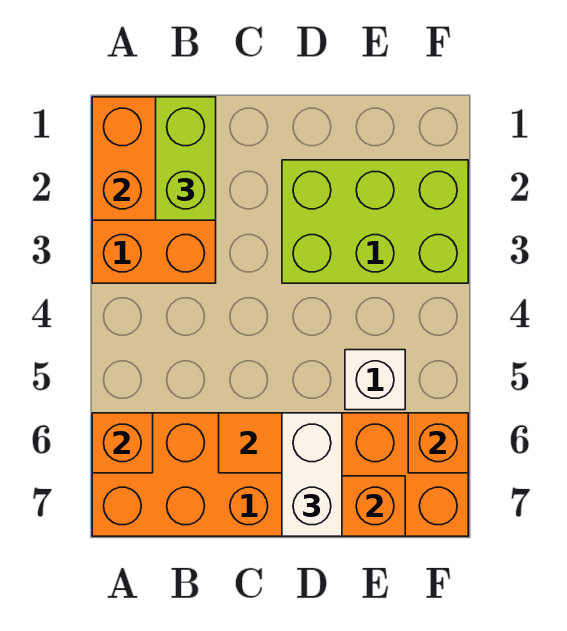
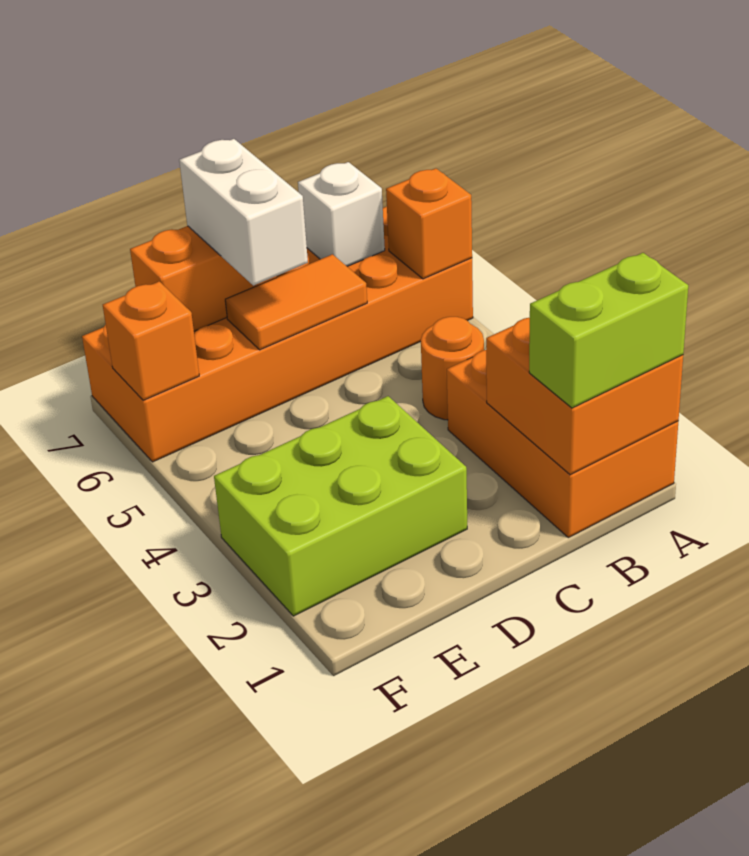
lime brick B1:B2 level 3 -> lime brick A1:B1 level 3
none -> orange round brick B4 level 1
white brick E5 level 1 -> white brick B7 level 2

